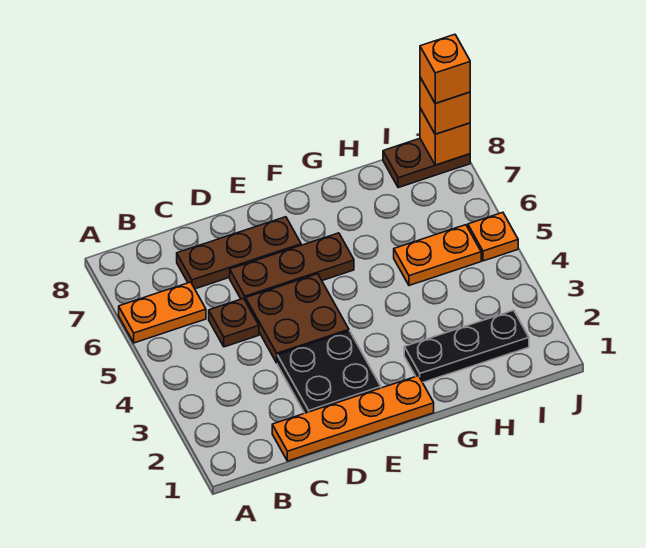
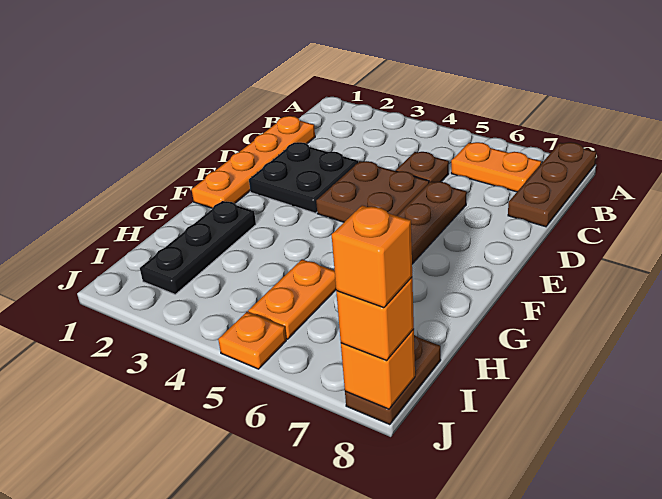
orange plate A6:B6 level 1 -> orange plate B6:B7 level 1
brown plate C7:E7 level 1 -> brown plate A8:C8 level 1

